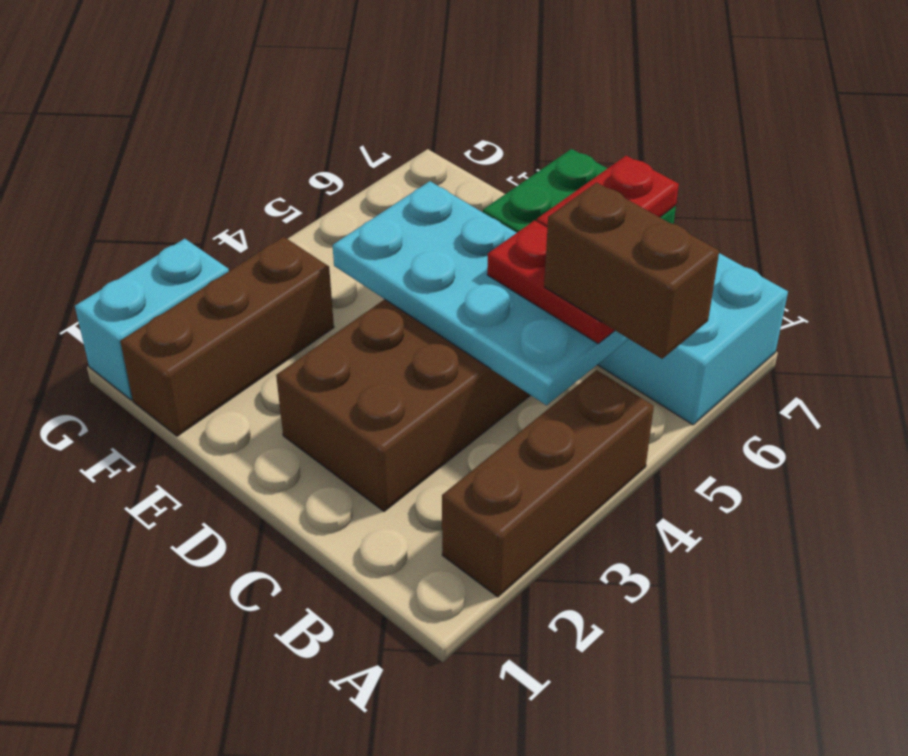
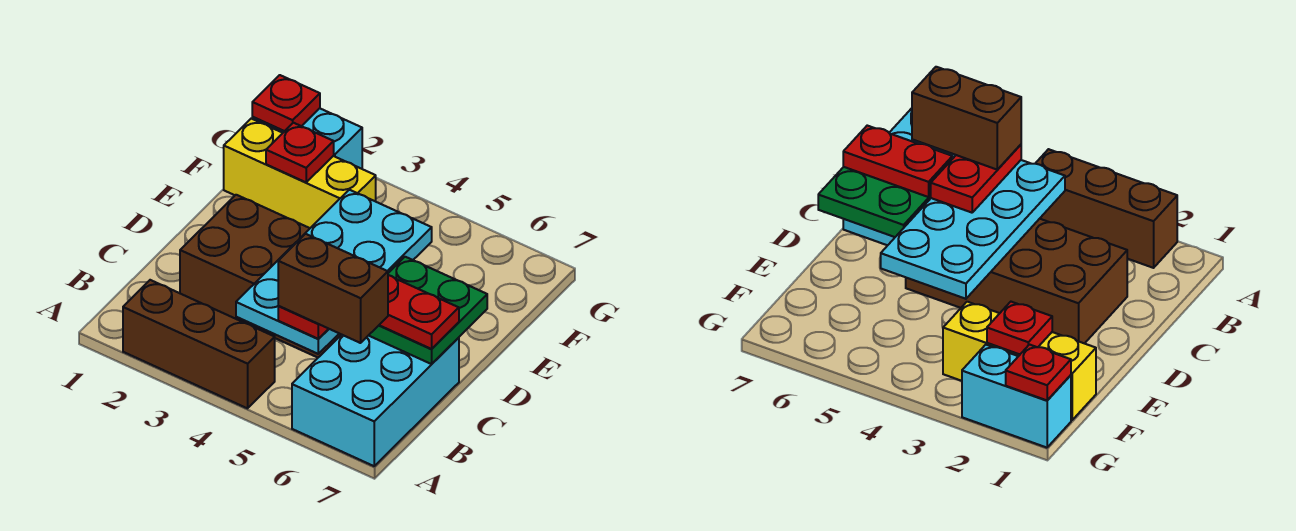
brown brick A5:B5 level 4 -> brown brick B5:B6 level 4
brown brick F1:F3 level 1 -> yellow brick F1:F3 level 1
none -> red plate F2 level 2
none -> red plate G1 level 2

